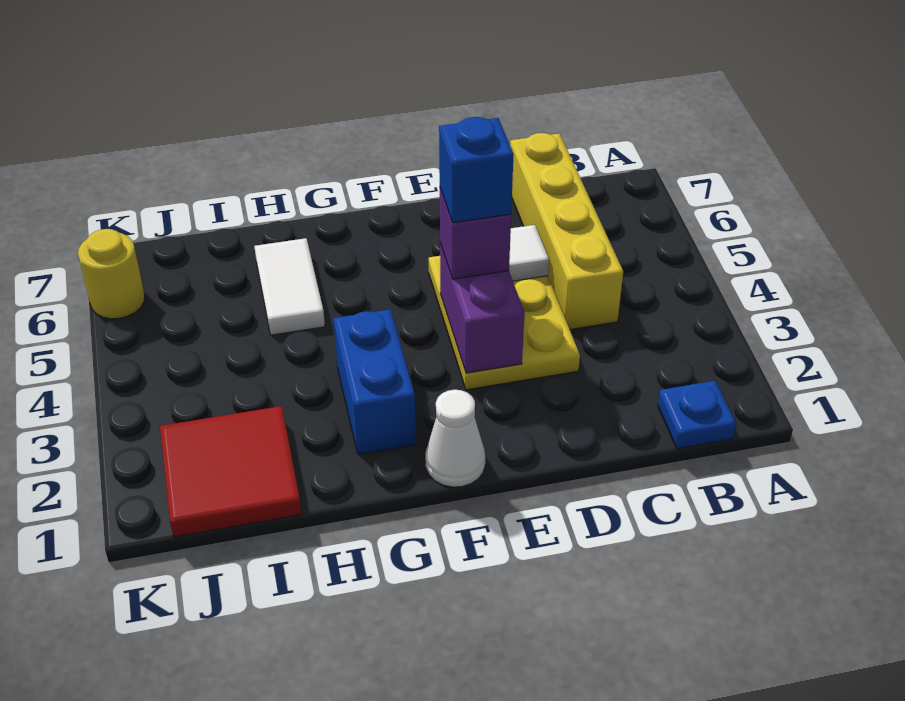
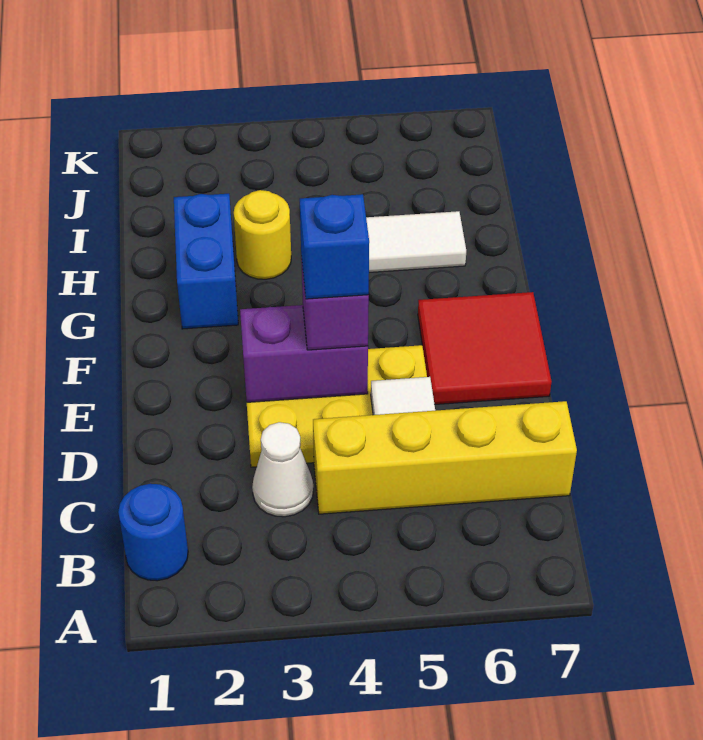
blue plate B1 level 1 -> blue round brick B1 level 1
white cone F1 level 1 -> white cone C3 level 1
blue brick G2:G3 level 1 -> blue brick G2:H2 level 1
red tile I1:J2 level 1 -> red tile E6:F7 level 1
yellow round brick K6 level 1 -> yellow round brick H3 level 1

